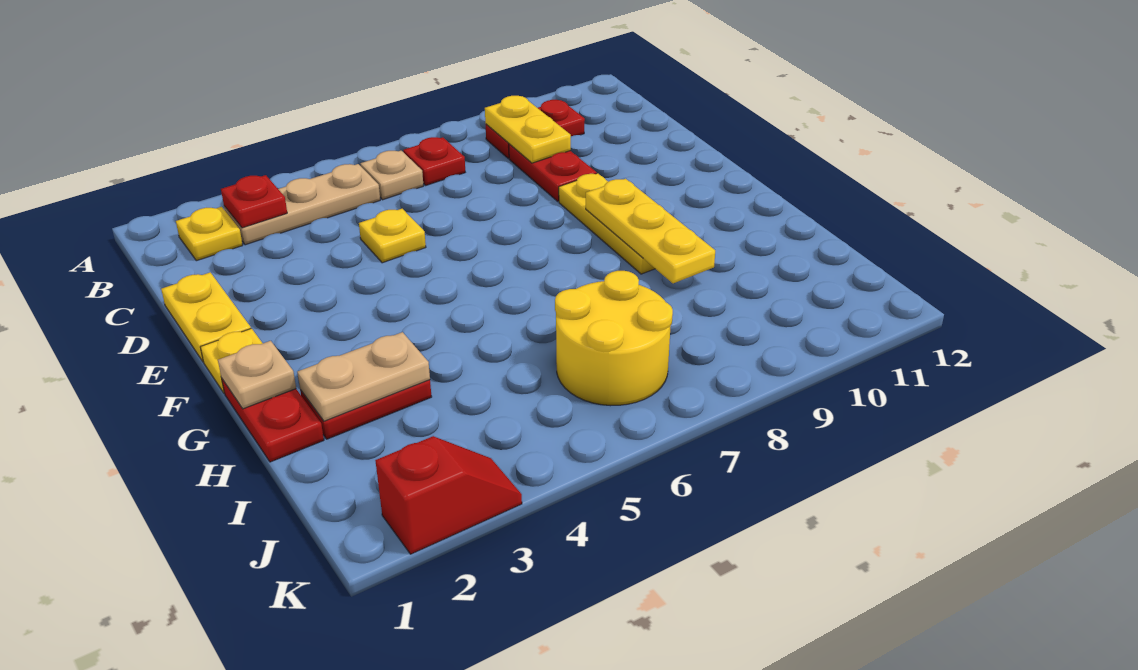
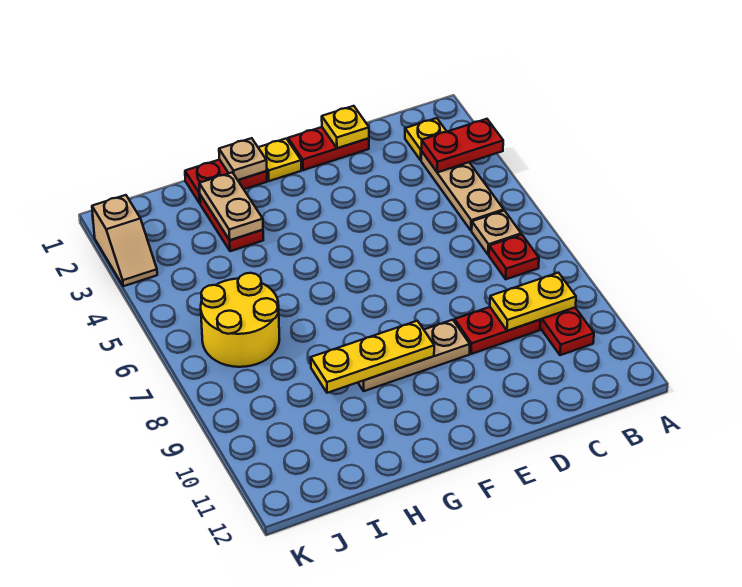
red plate B3 level 2 -> red plate A3:B3 level 2
yellow plate D1:E1 level 1 -> red plate D1:E1 level 1
yellow plate D5 level 1 -> yellow plate D1 level 2
yellow plate E9:G9 level 1 -> tan plate E9:G9 level 1
red slope K2:K3 level 1 top 2 -> tan slope K2:K3 level 1 top 2

